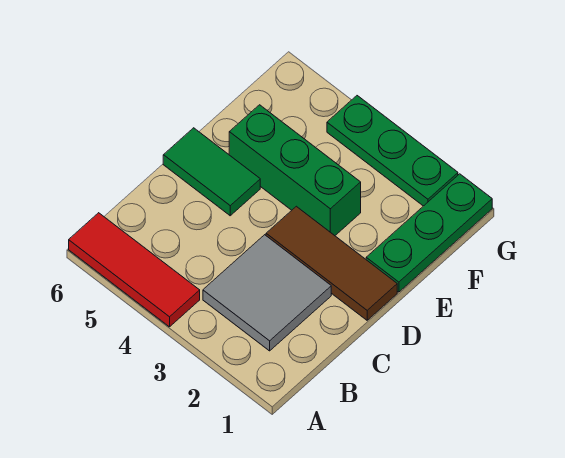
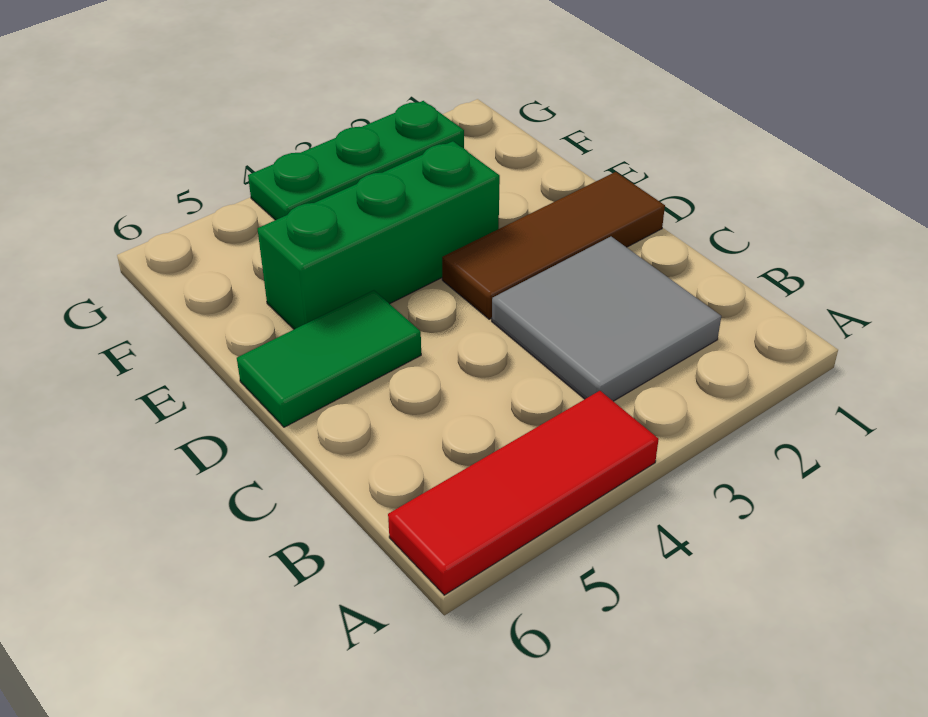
green plate E1:G1 level 1 -> none

